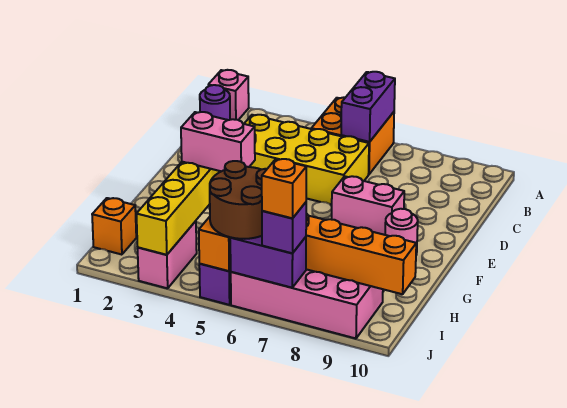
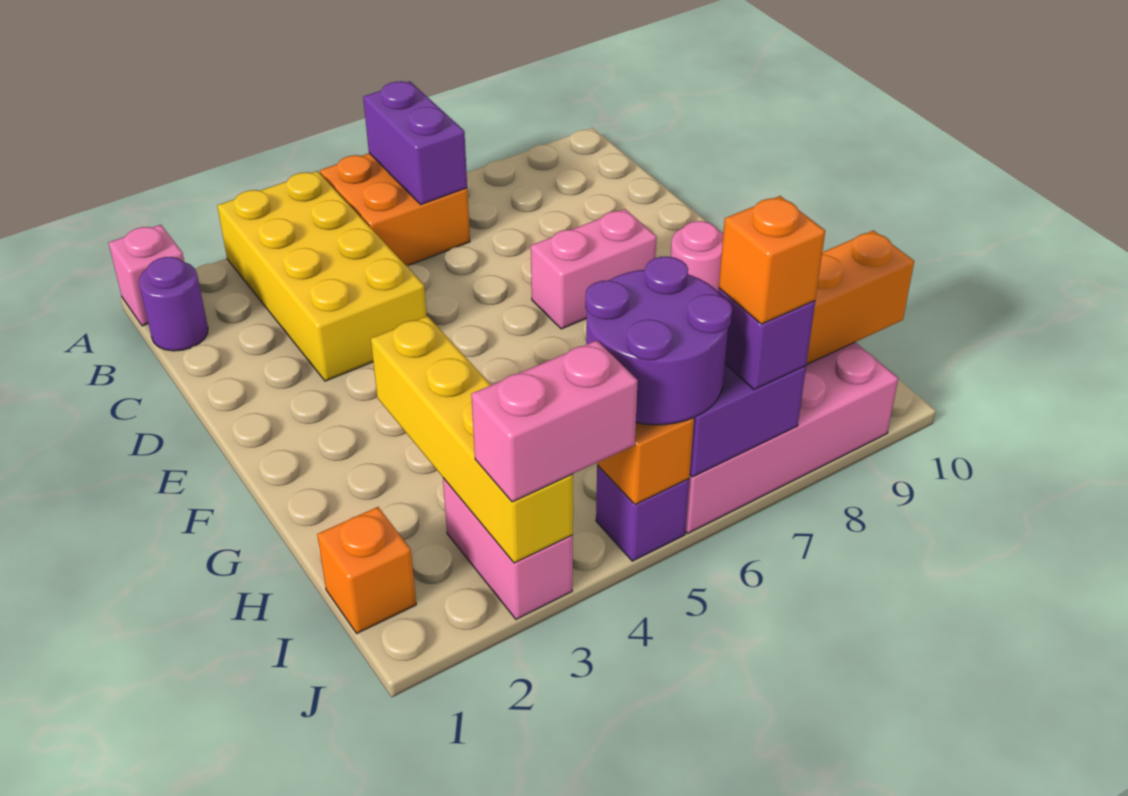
yellow brick C3:D6 level 1 -> yellow brick A3:D4 level 1
pink brick G3:G4 level 3 -> pink brick J3:J4 level 3
brown round brick I5:J6 level 3 -> purple round brick I5:J6 level 3

